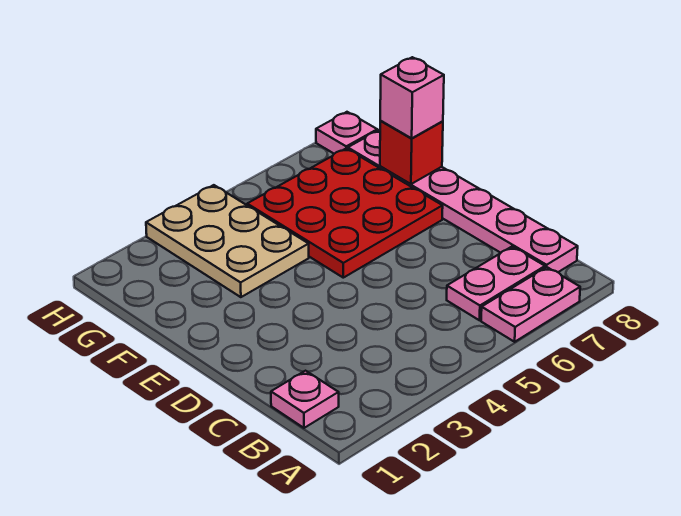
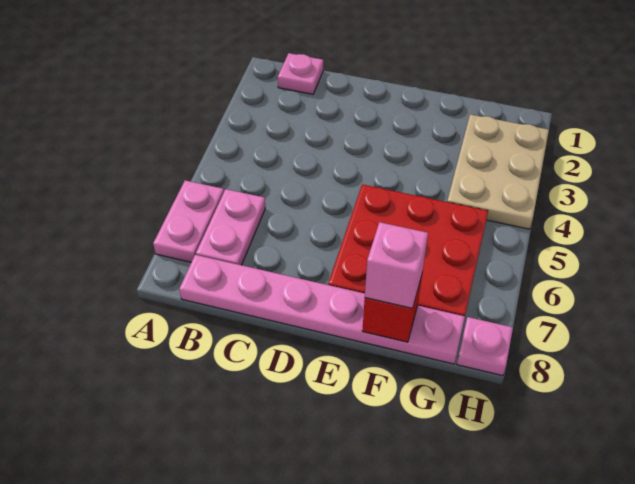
tan plate F3:H4 level 1 -> tan plate G2:H4 level 1

